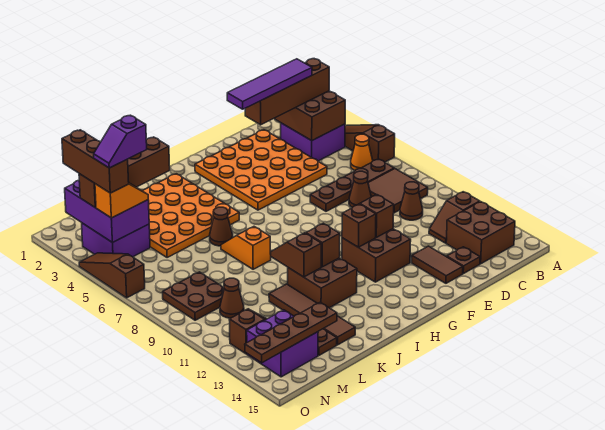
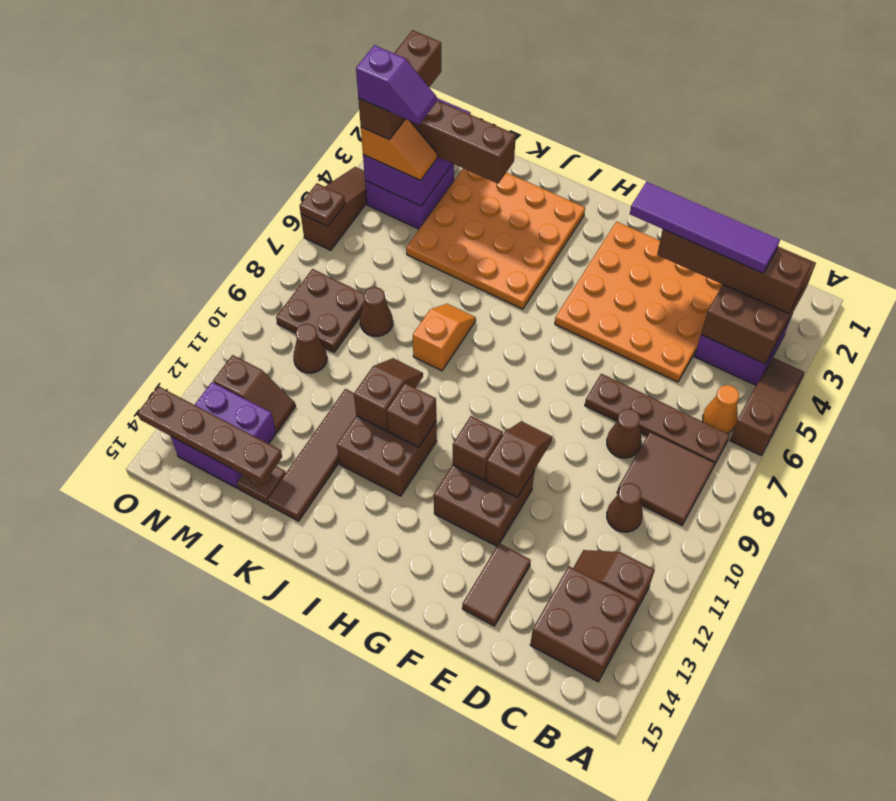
brown plate D14 level 1 -> brown plate O6 level 2
brown cone J6 level 1 -> brown cone L8 level 1
purple slope M4:N4 level 5 top M -> purple slope M4:N4 level 5 top N

